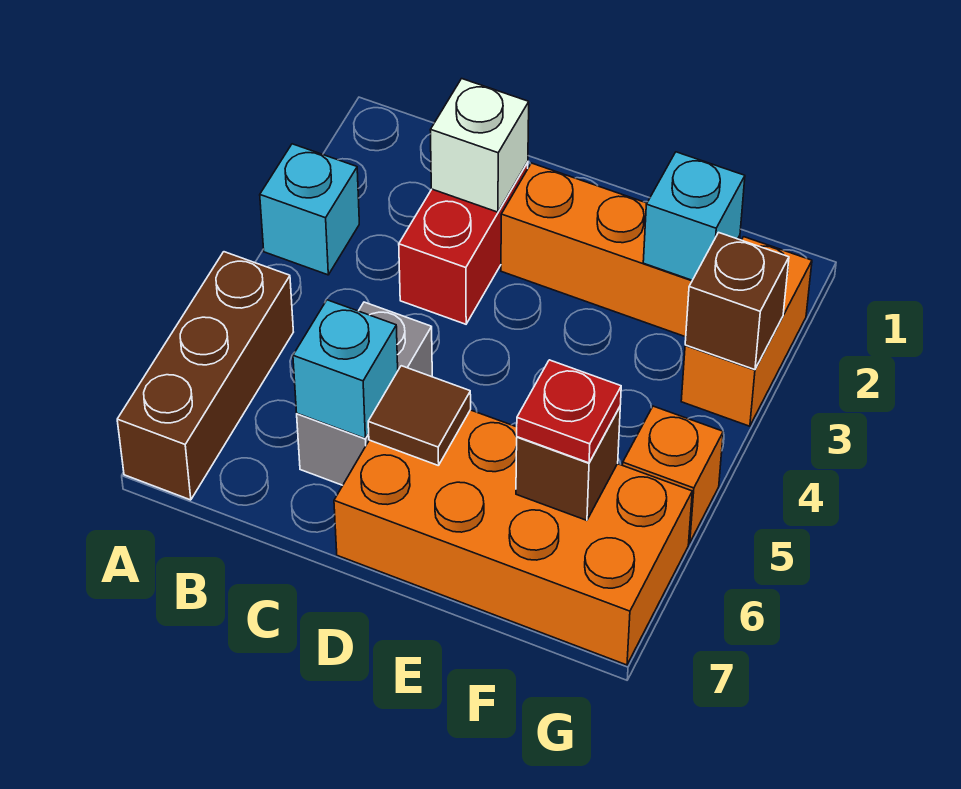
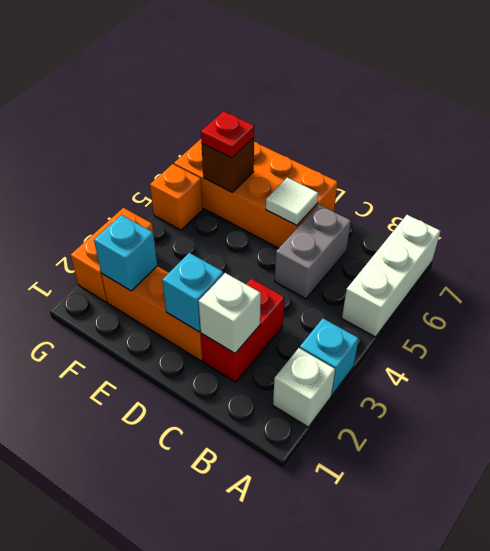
none -> white brick A2 level 1
brown brick A5:A7 level 1 -> white brick A5:A7 level 1
cyan brick C6 level 2 -> cyan brick D2 level 2
brown tile D6 level 2 -> white tile D6 level 2
brown brick G3 level 2 -> none

